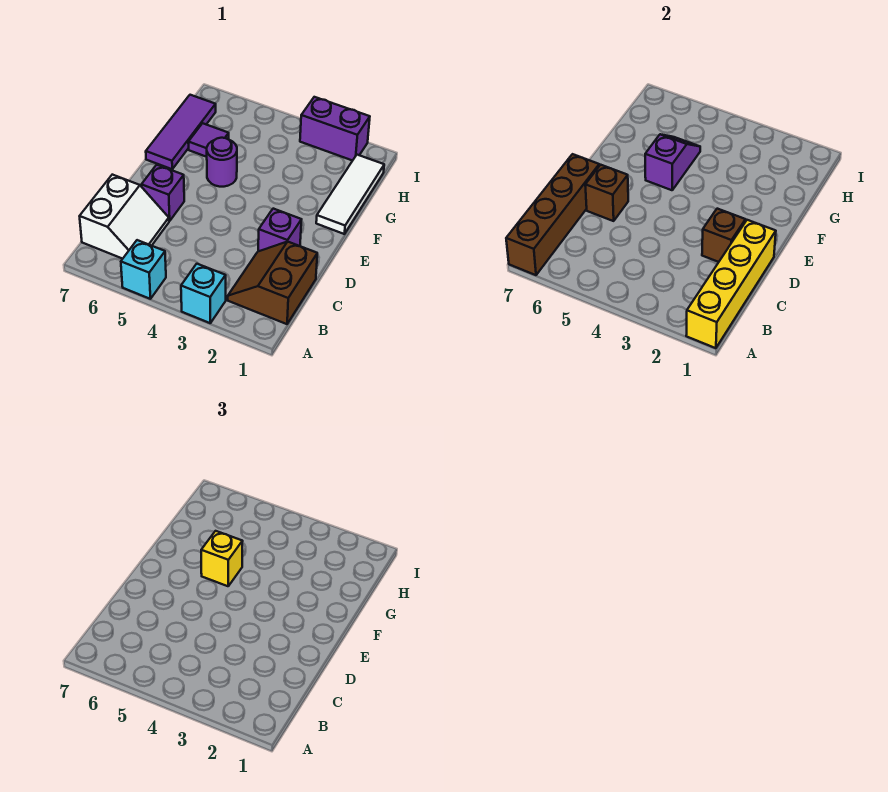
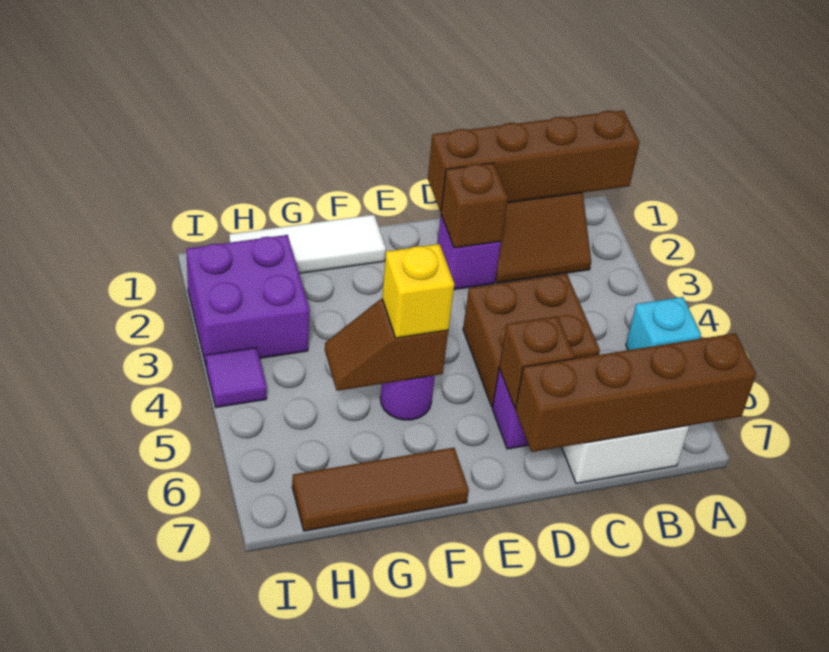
yellow brick A1:D1 level 2 -> brown brick A1:D1 level 2
cyan brick A3 level 1 -> none
none -> brown brick C4:D5 level 1
purple slope F5:G5 level 2 top F -> brown slope F5:G5 level 2 top F
purple tile F7:H7 level 1 -> brown tile F7:H7 level 1
purple tile G6 level 1 -> purple tile I4 level 1
purple brick I2:I3 level 1 -> purple brick H2:I3 level 1

